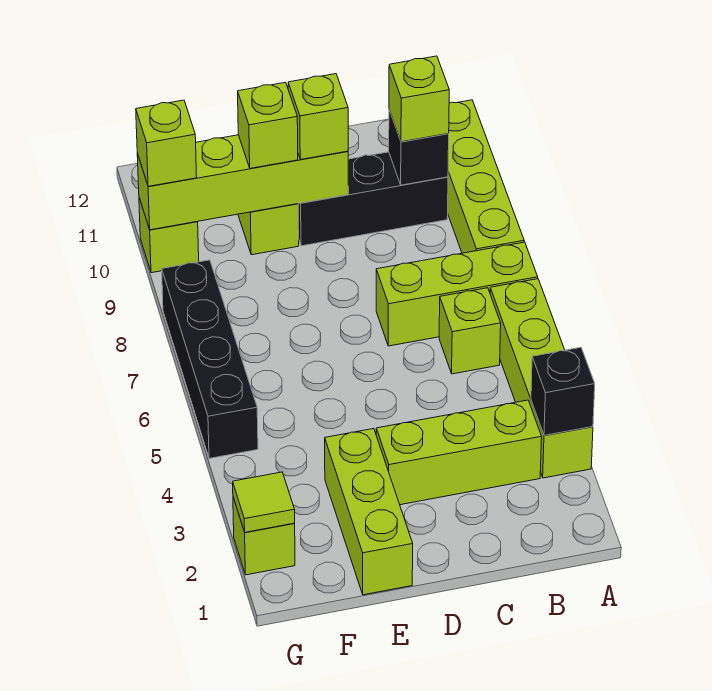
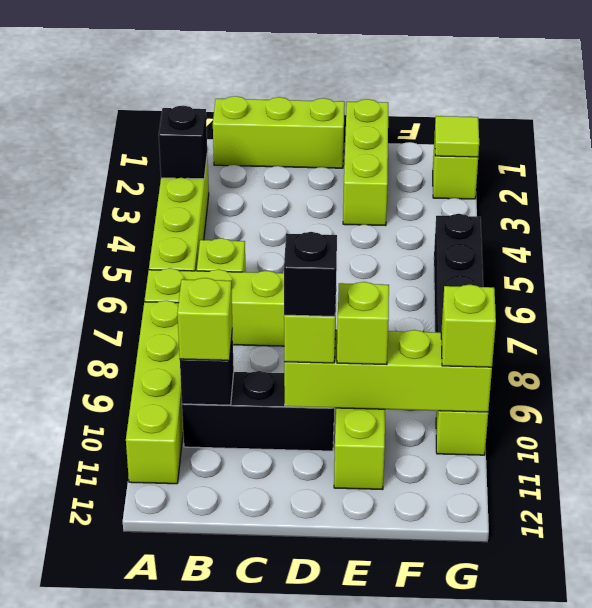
lime brick B3:D3 level 1 -> lime brick B1:D1 level 1
none -> black brick D10 level 4

